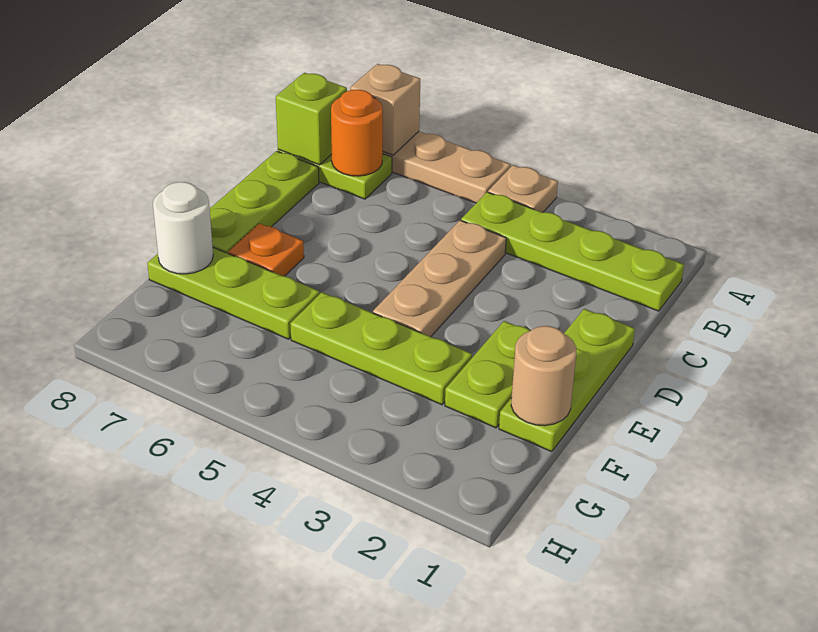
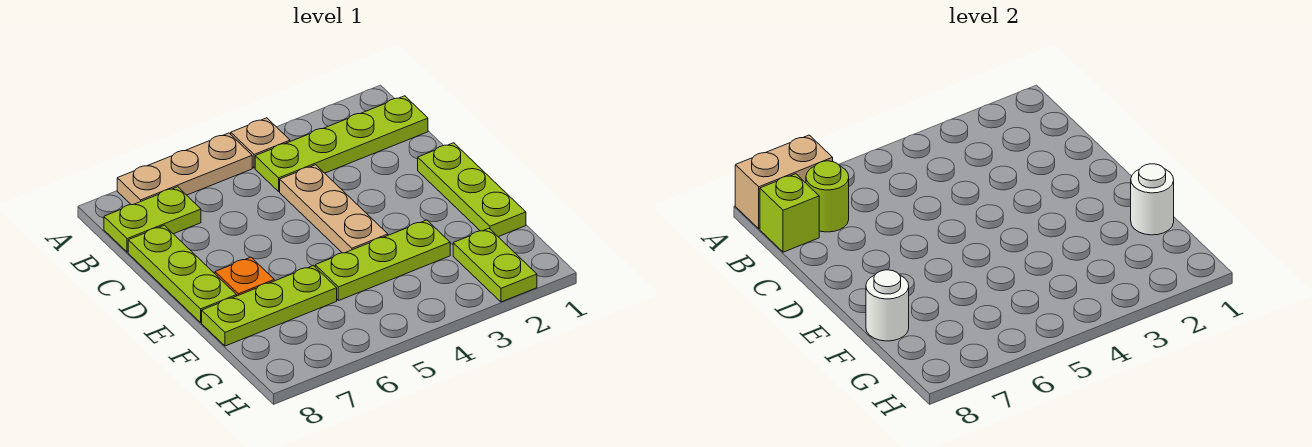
tan brick A7 level 2 -> tan brick A7:A8 level 2
orange round brick B7 level 2 -> lime round brick B7 level 2
lime plate E2:F2 level 1 -> lime plate G2:H2 level 1
tan round brick F1 level 2 -> white round brick F1 level 2

